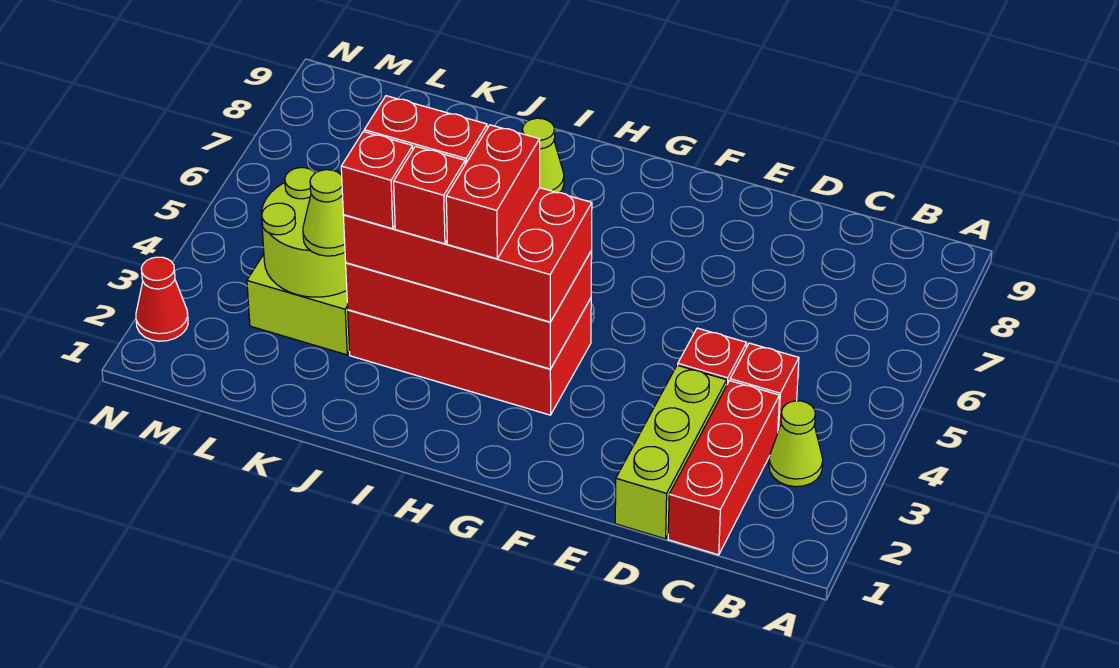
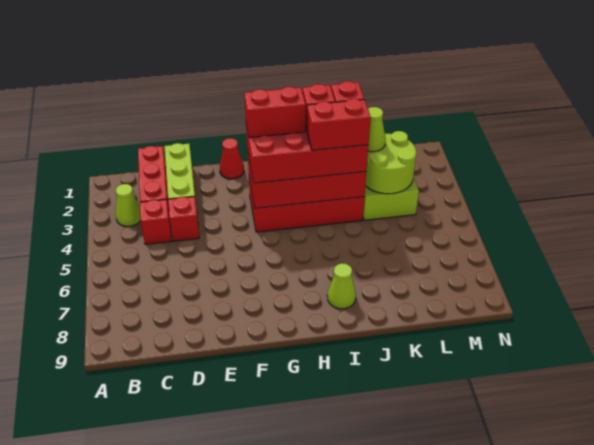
red brick H3:H4 level 4 -> red brick G3:H3 level 4
red cone N2 level 1 -> red cone F1 level 1

